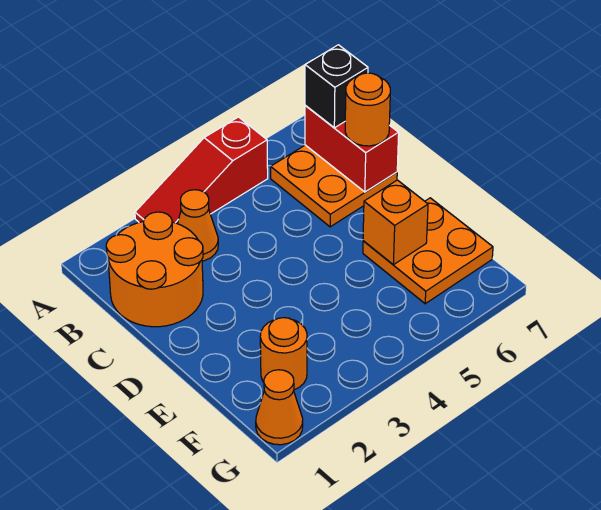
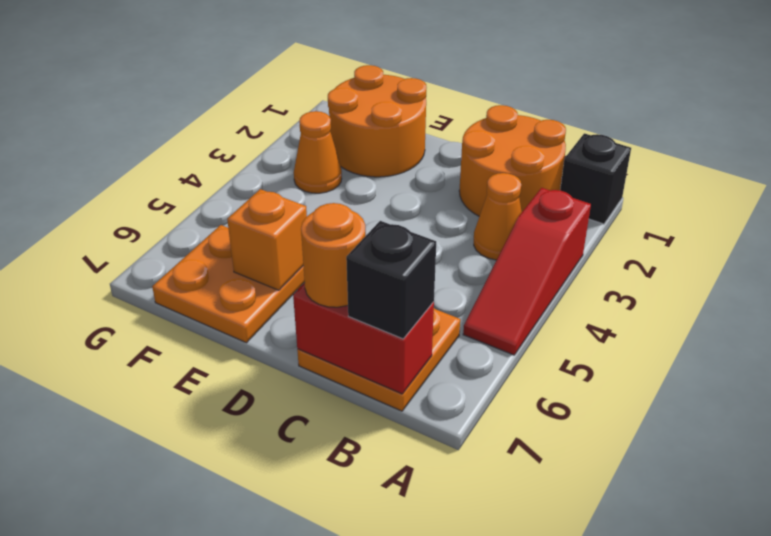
none -> black brick A1 level 1
red slope A3:A5 level 1 top 5 -> red slope A3:A5 level 1 top 3
orange round brick F2 level 1 -> orange round brick E1:F2 level 1
orange cone G1 level 1 -> orange cone F3 level 1

